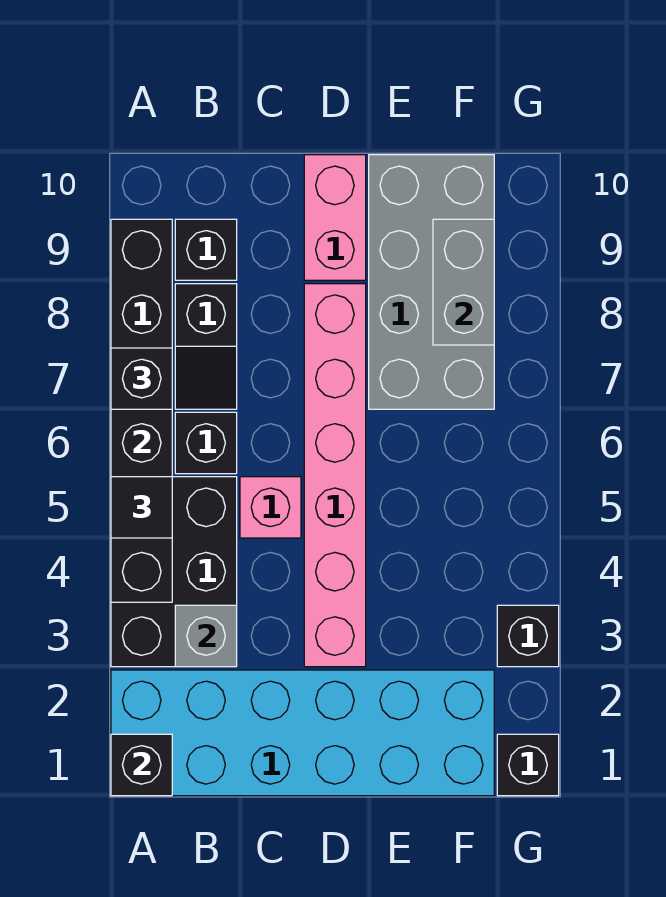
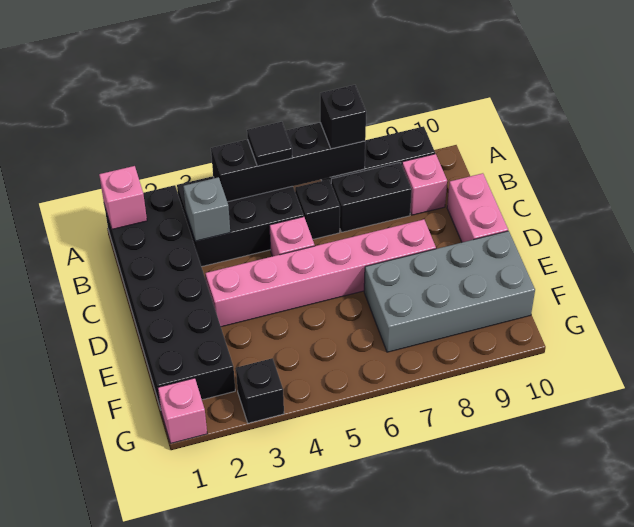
cyan brick A1:F2 level 1 -> black brick A1:F2 level 1
black brick A1 level 2 -> pink brick A1 level 2
black slope B7:B8 level 1 top 8 -> black brick B7:B8 level 1
black brick B9 level 1 -> pink brick B9 level 1
pink brick D9:D10 level 1 -> pink brick C10:D10 level 1
grey brick F8:F9 level 2 -> none
black brick G1 level 1 -> pink brick G1 level 1

